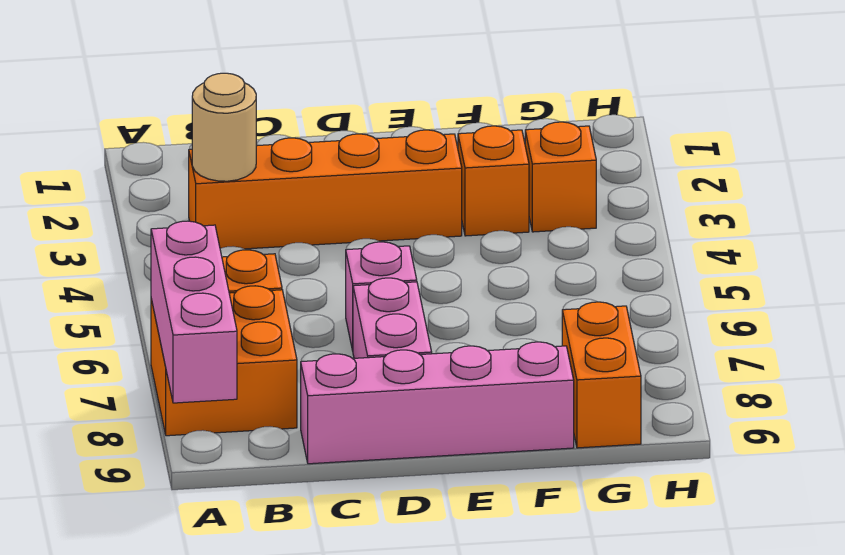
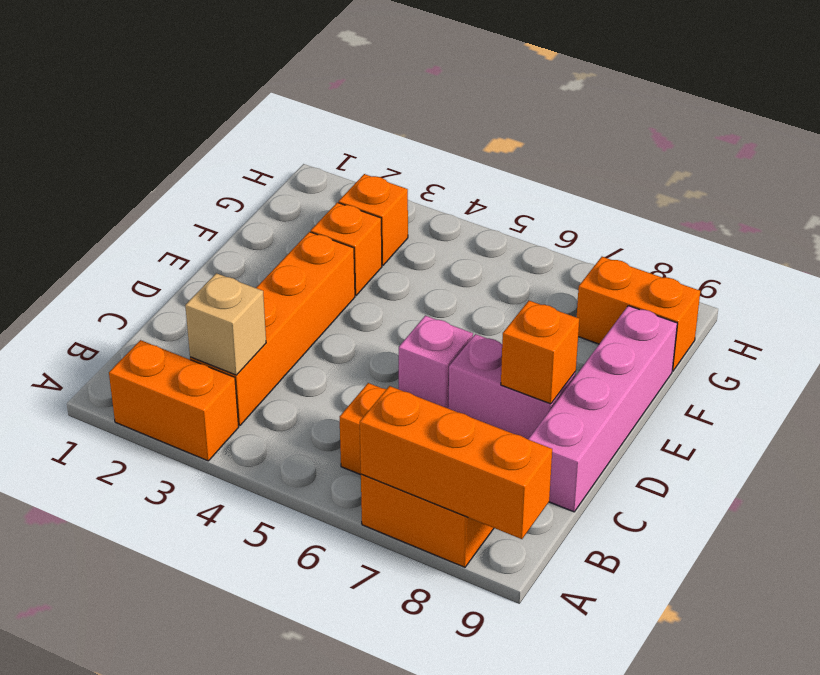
none -> orange brick A2:A3 level 1
pink brick A7:A9 level 2 -> orange brick A7:A9 level 2
tan round brick B3 level 2 -> tan brick B3 level 2
none -> orange brick D8 level 2

